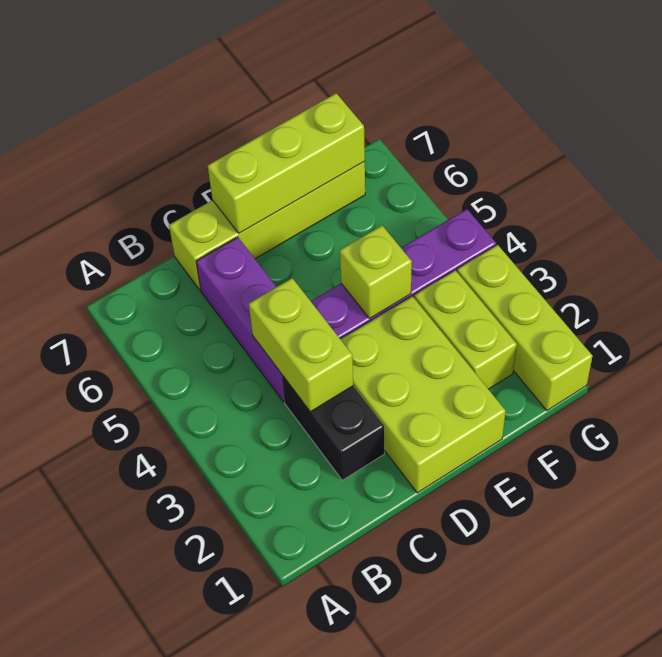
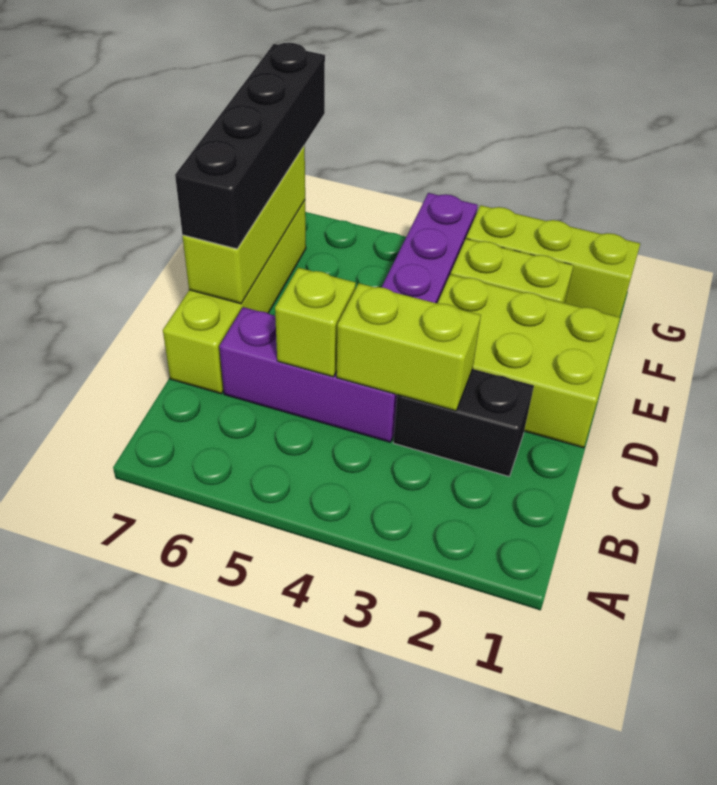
none -> black brick D7:G7 level 3
lime brick E4 level 2 -> lime brick C5 level 2

